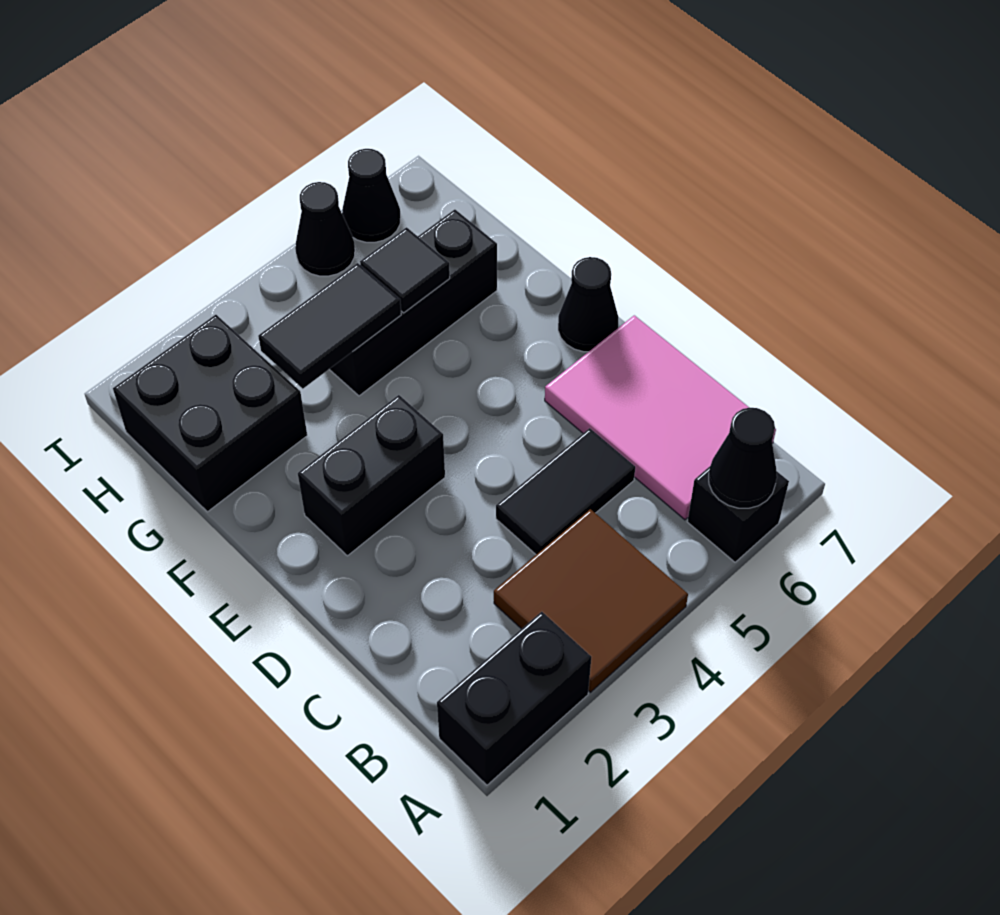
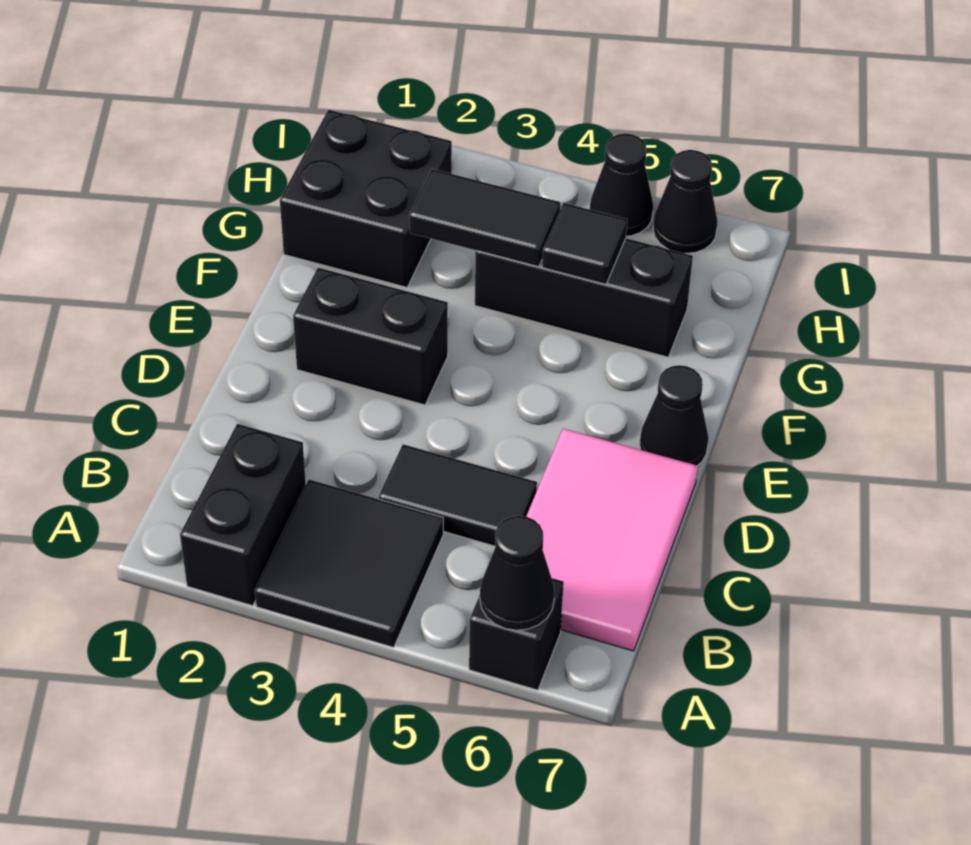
black brick A1:A2 level 1 -> black brick A2:B2 level 1
brown tile A3:B4 level 1 -> black tile A3:B4 level 1

